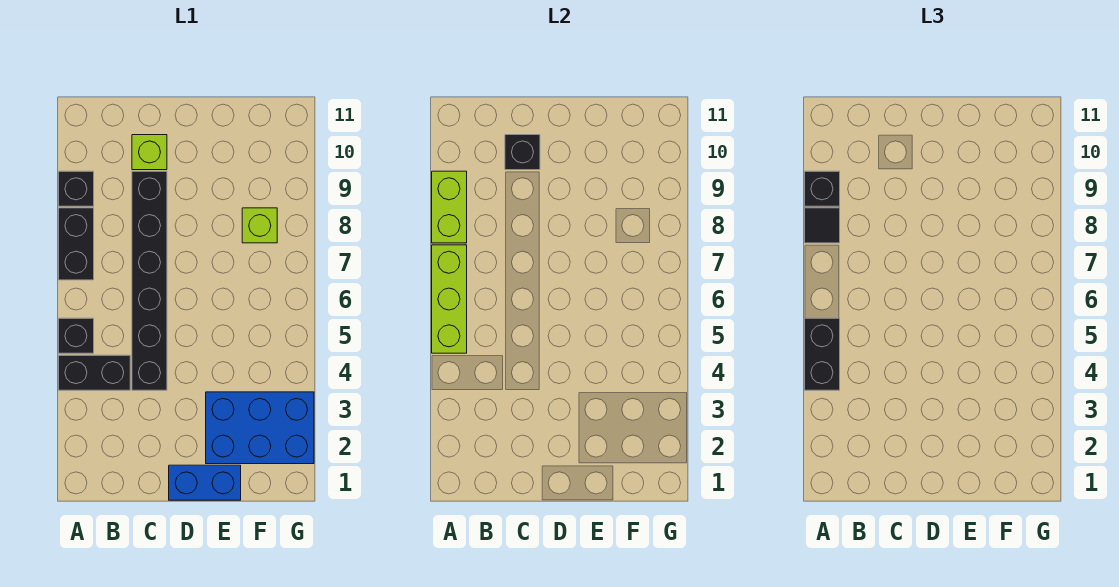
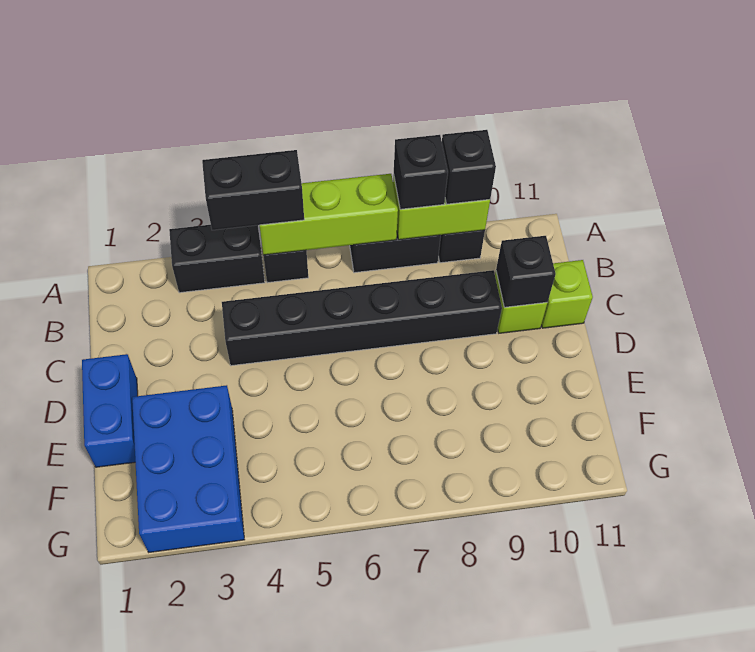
black brick A4:B4 level 1 -> black brick A3:A4 level 1
black tile A8 level 3 -> black brick A8 level 3
lime brick F8 level 1 -> lime brick C11 level 1

